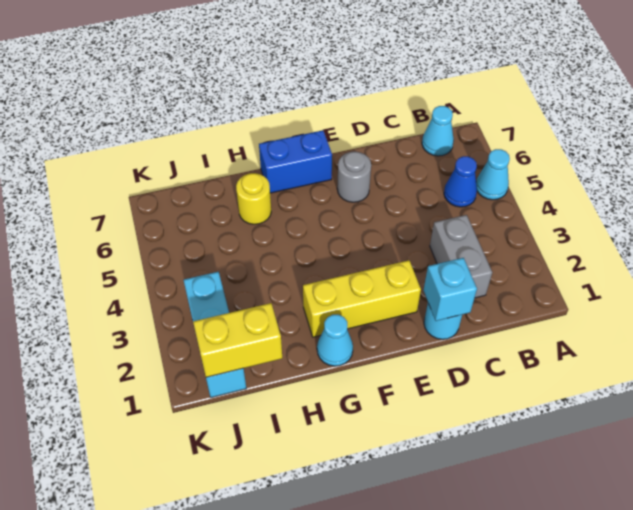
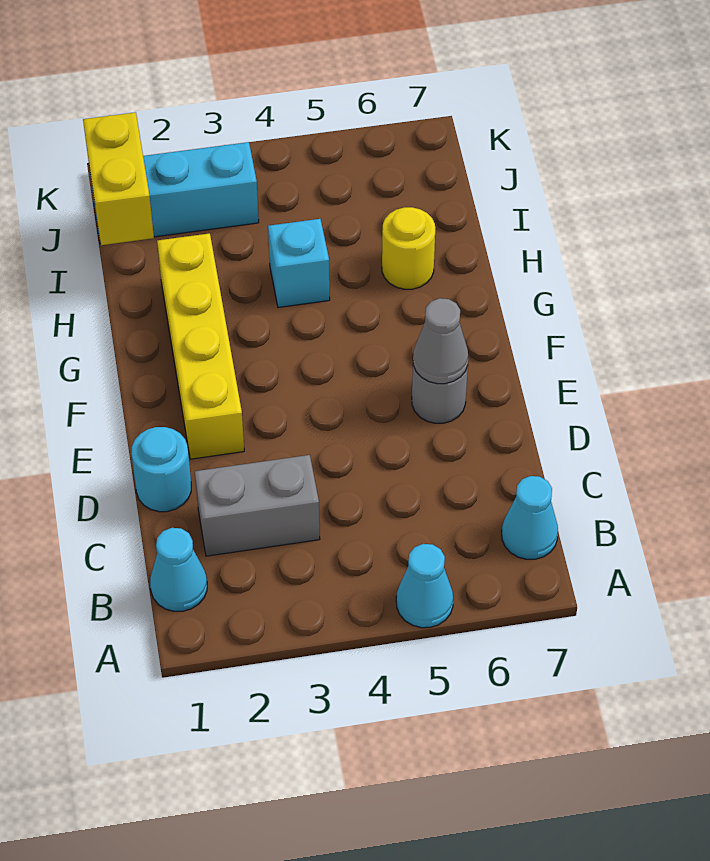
blue cone B5 level 1 -> none
cyan brick D1 level 2 -> cyan brick H4 level 1
yellow brick E2:G2 level 1 -> yellow brick E2:H2 level 1
none -> grey cone E6 level 2
blue brick F7:G7 level 1 -> none
cyan cone G1 level 1 -> cyan cone B1 level 1

